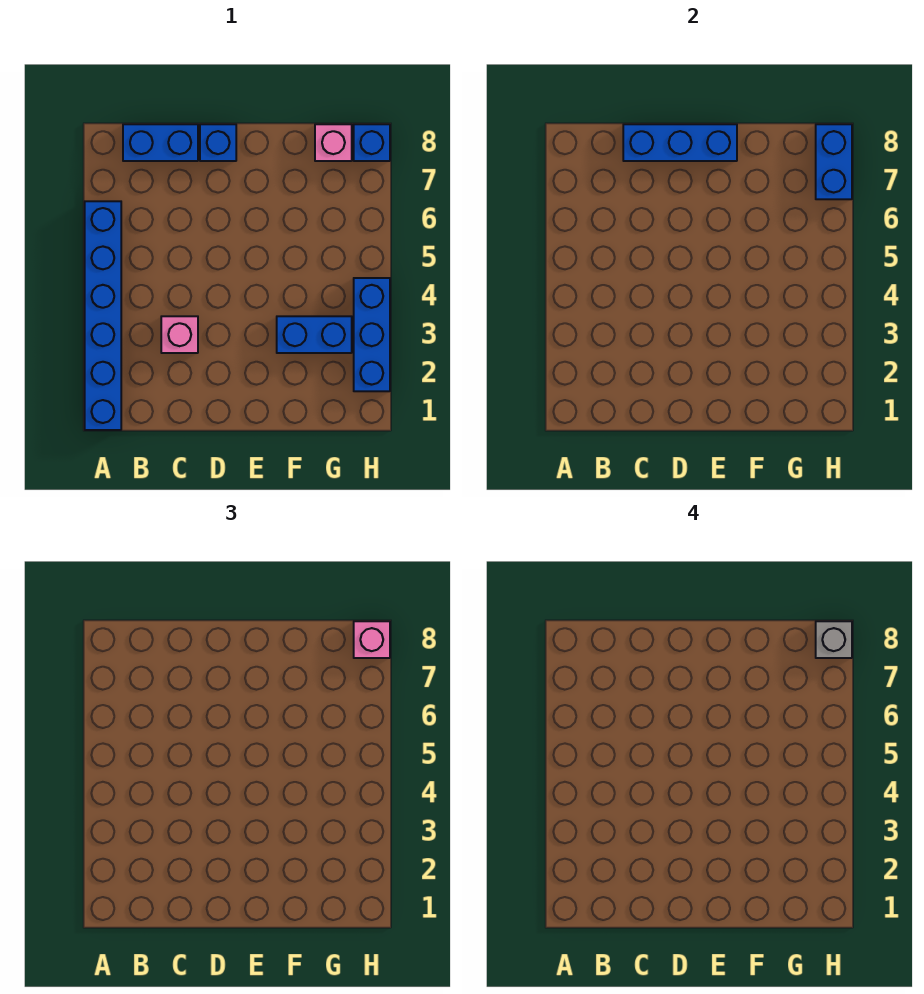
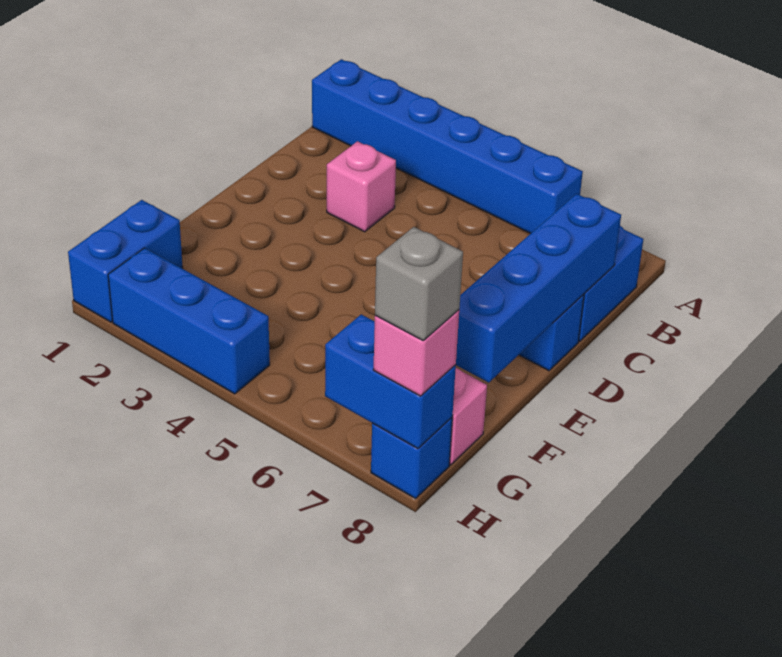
blue brick C8:E8 level 2 -> blue brick C8:F8 level 2
blue brick F3:G3 level 1 -> blue brick G1:H1 level 1

